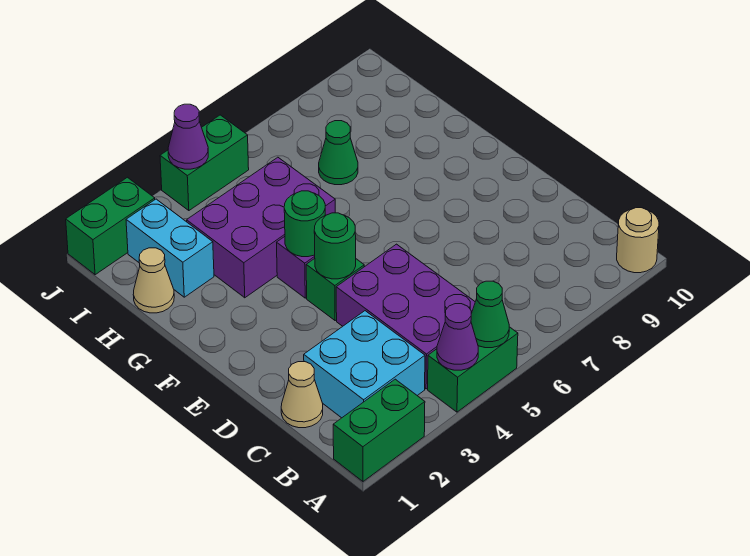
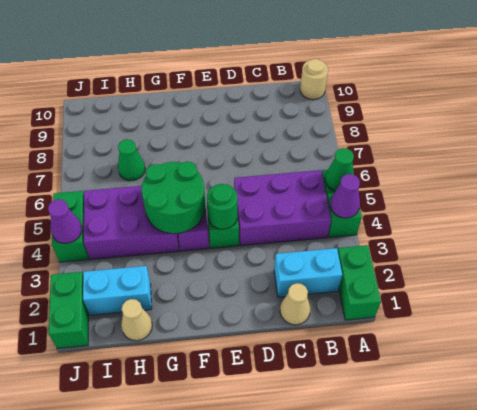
cyan brick B2:C3 level 1 -> cyan brick B2:C2 level 1
green round brick F4 level 2 -> green round brick F4:G5 level 2
purple brick G3:H5 level 1 -> purple brick G4:I5 level 1

